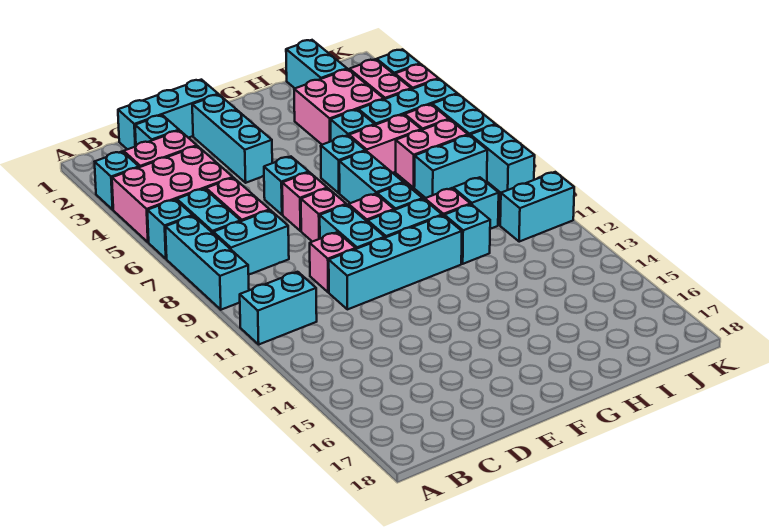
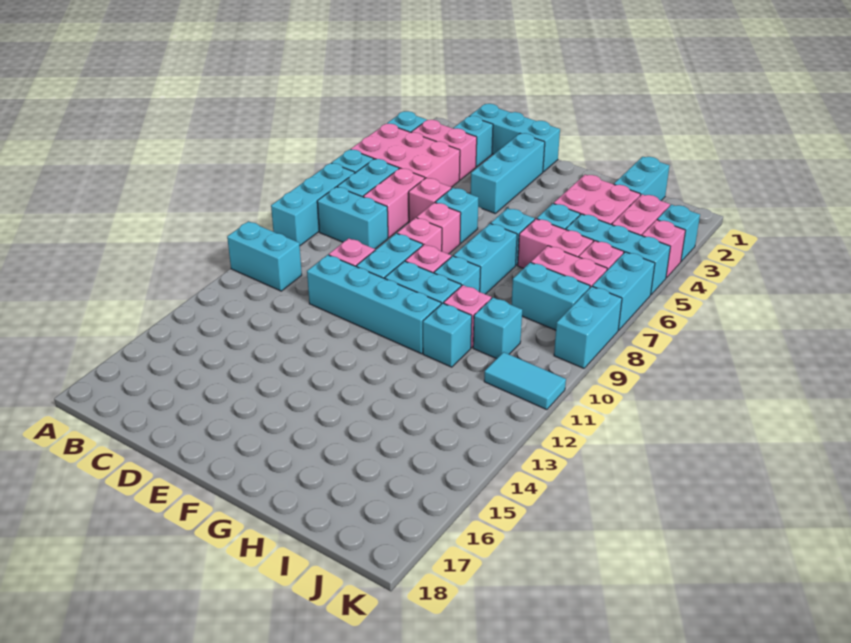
none -> pink brick D6 level 1
cyan brick J11:K11 level 1 -> cyan tile J11:K11 level 1

